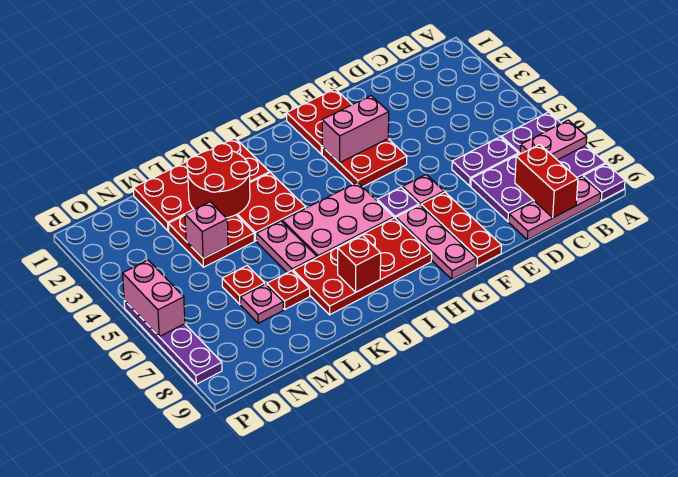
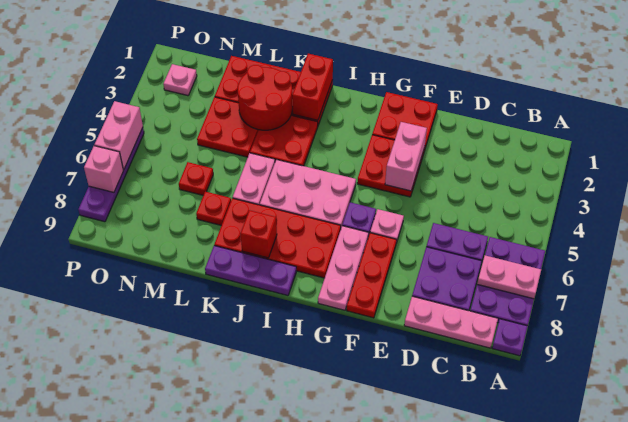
red brick C8:C9 level 2 -> red brick J1:J2 level 2
pink brick F3:G3 level 2 -> pink brick F3:F4 level 2
none -> purple plate I9:K9 level 1
pink brick M4 level 2 -> pink brick P7 level 2
pink plate M7 level 1 -> pink plate O2 level 1

